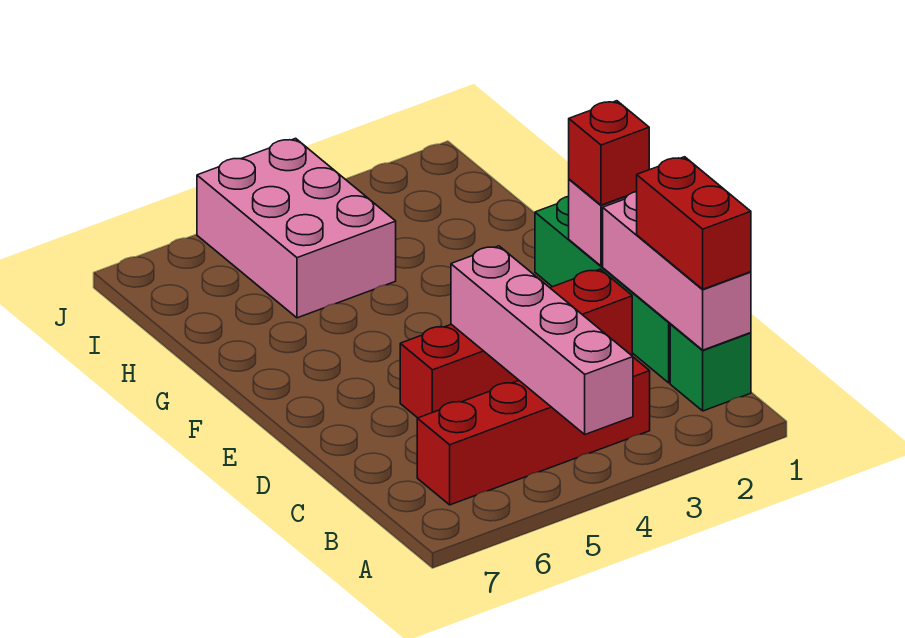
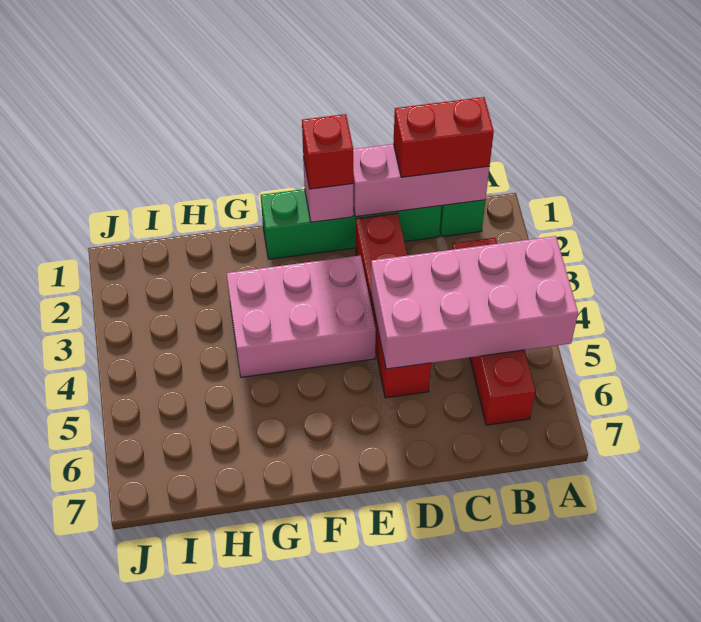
pink brick A4:D4 level 2 -> pink brick A4:D5 level 2
pink brick H4:J5 level 1 -> pink brick E3:G4 level 1

